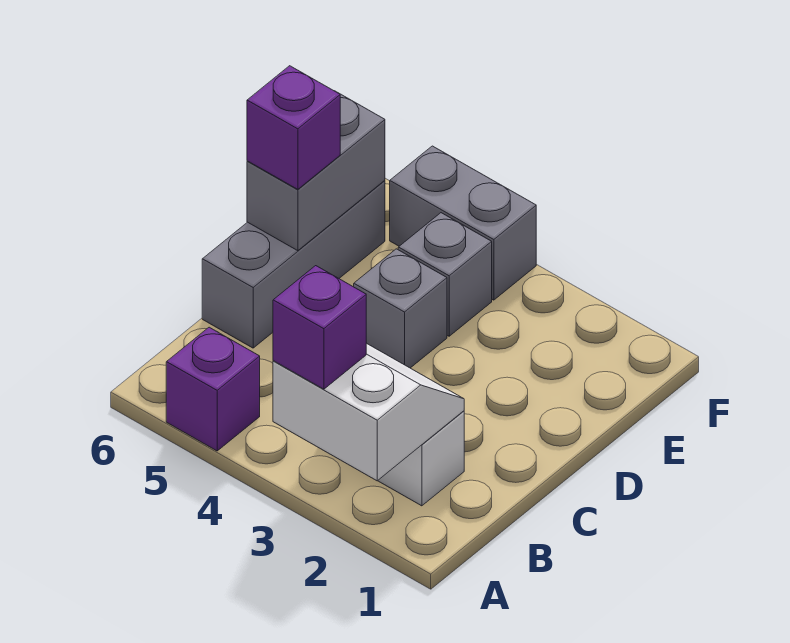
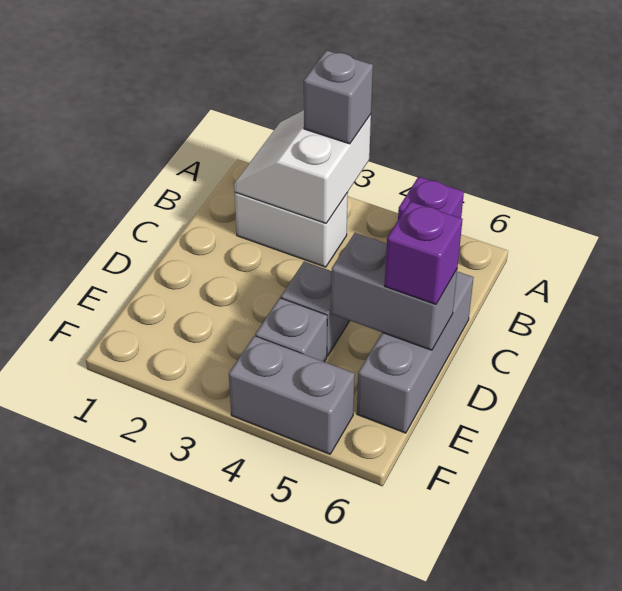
white slope A2:B3 level 2 top A -> white slope A2:B3 level 2 top 3
purple brick A3 level 3 -> grey brick A3 level 3
grey brick D6:E6 level 2 -> grey brick D5:D6 level 2

